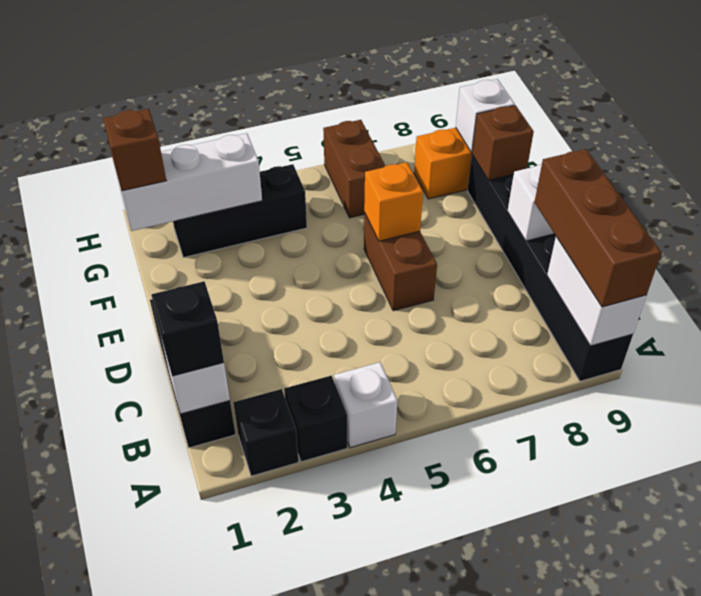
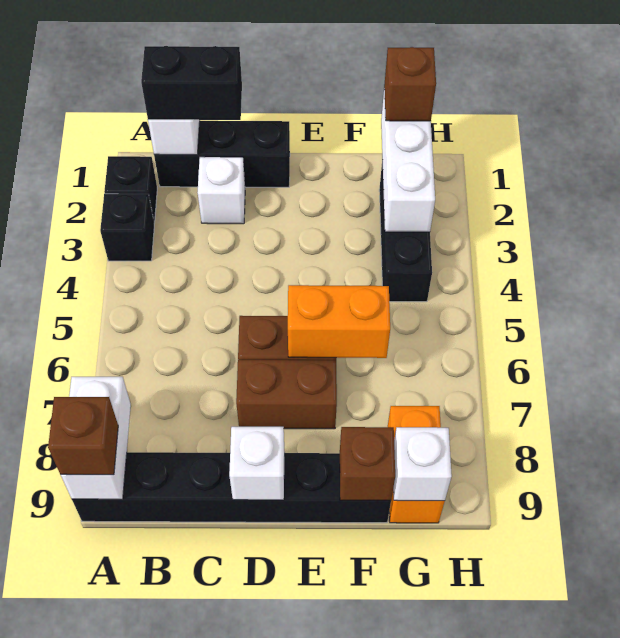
white brick A4 level 1 -> white brick C2 level 1
white brick A9:B9 level 2 -> white brick A8:A9 level 2
brown brick A9:C9 level 3 -> brown brick A9 level 3
black brick B1 level 3 -> black brick B1:C1 level 3
orange brick E6 level 2 -> orange brick E6:F6 level 2
brown brick G6:H6 level 1 -> brown brick D7:E7 level 1

